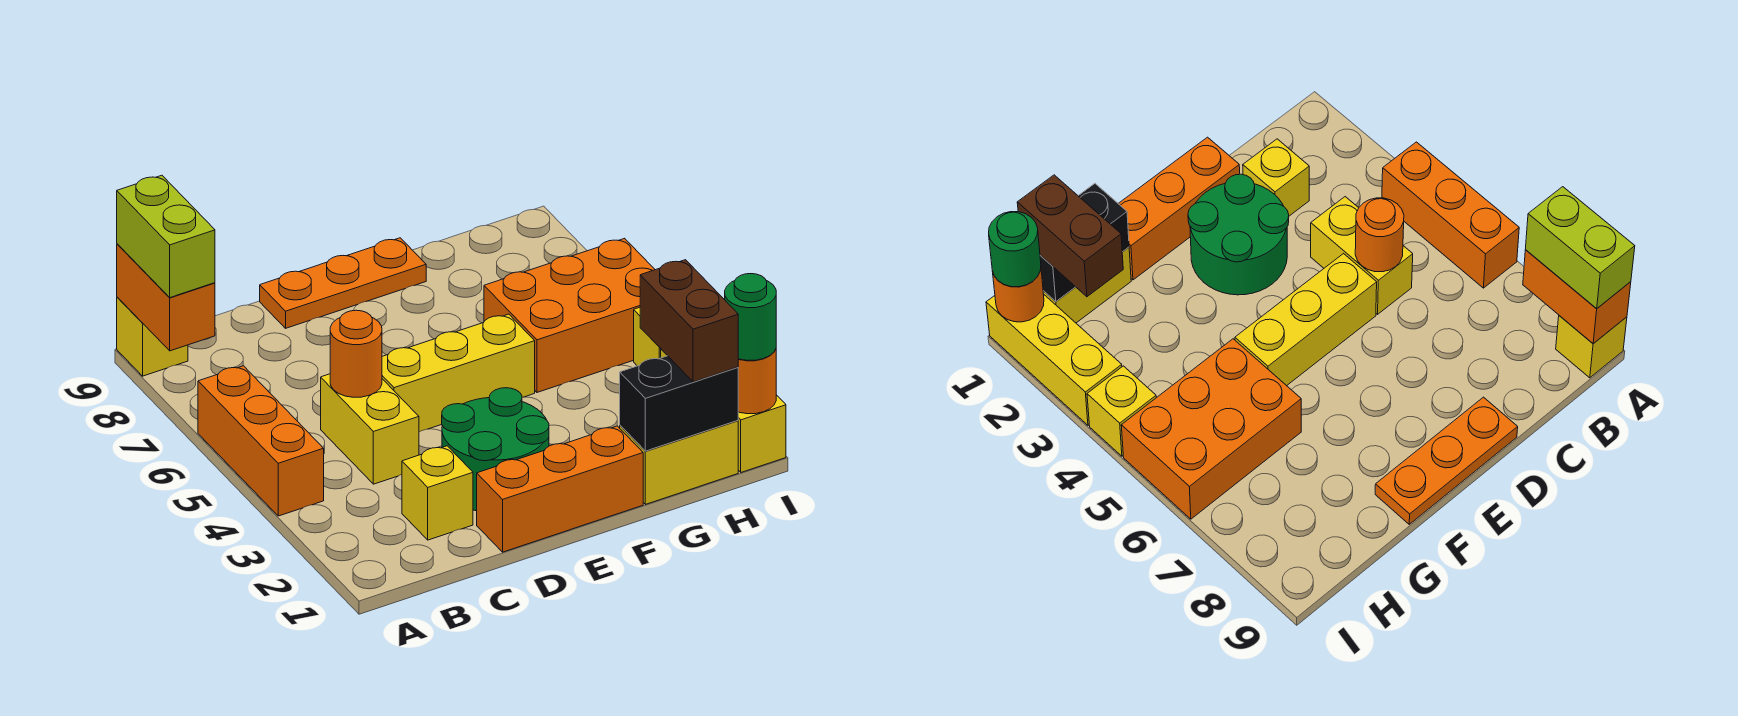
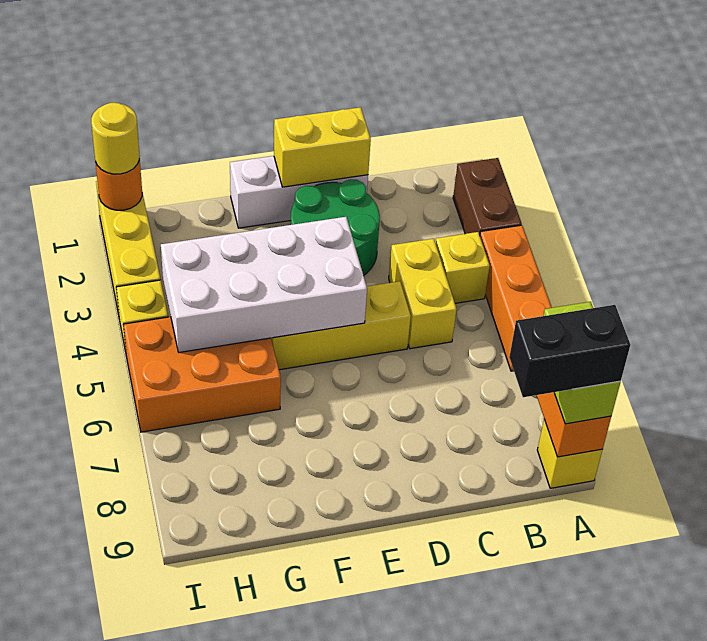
yellow brick C2 level 1 -> yellow brick B4 level 1
orange round brick C5 level 2 -> none
orange brick D1:F1 level 1 -> white brick D1:F1 level 1
orange plate D9:F9 level 1 -> none
none -> white brick E4:H5 level 2
yellow brick G1:H1 level 1 -> yellow brick D1:E1 level 2
black brick G1:H1 level 2 -> black brick A9:B9 level 4
brown brick H1:H2 level 3 -> brown brick A2:A3 level 1
green round brick I1 level 3 -> yellow round brick I1 level 3

